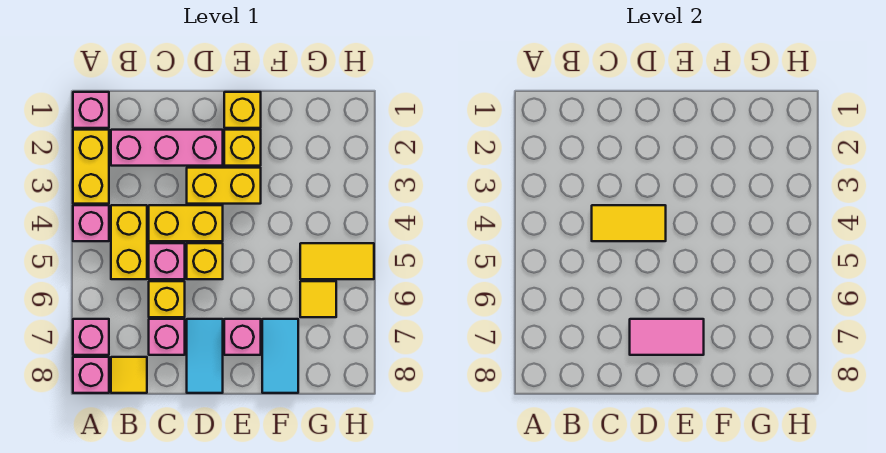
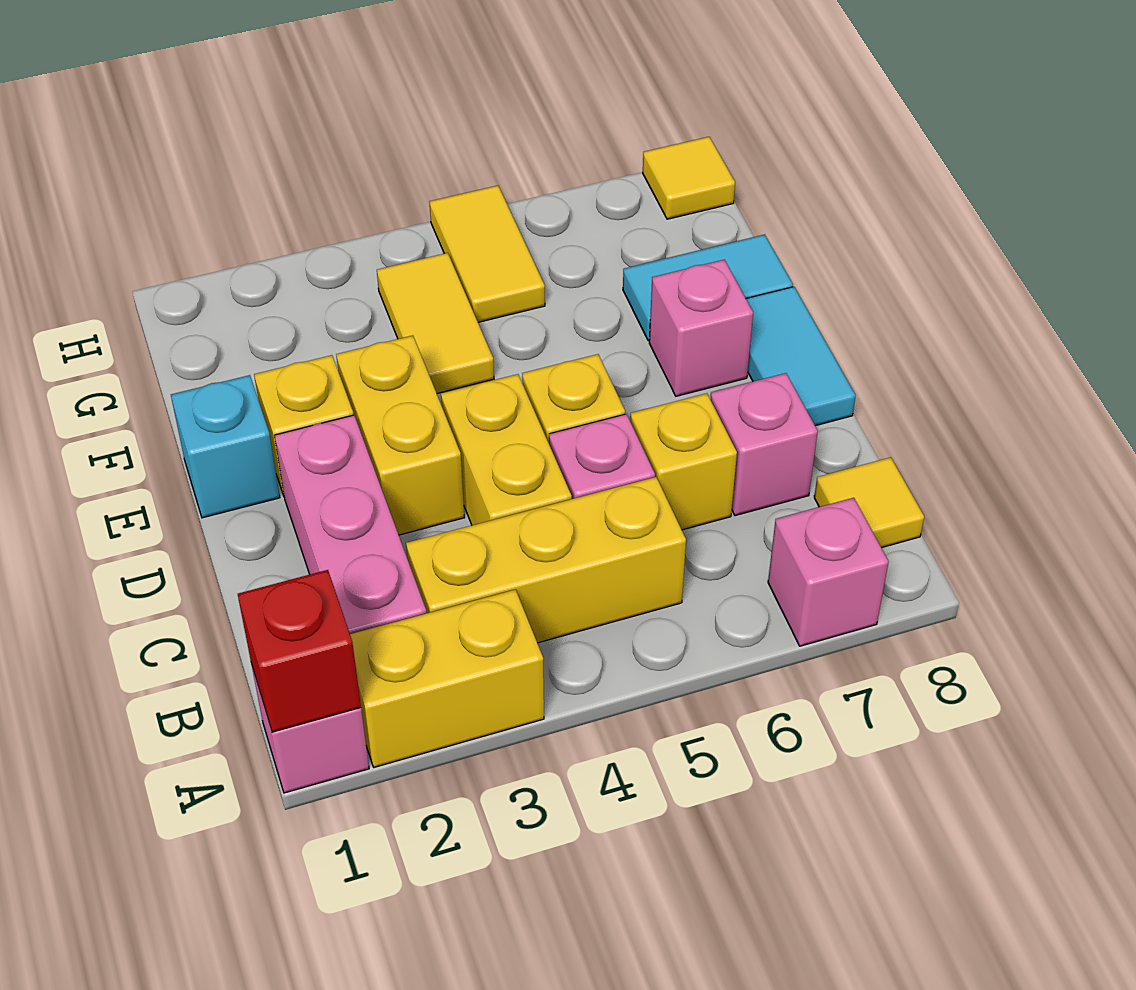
none -> red brick A1 level 2
pink brick A4 level 1 -> none
pink brick A8 level 1 -> none
yellow brick B4:B5 level 1 -> yellow brick B3:B5 level 1
yellow tile C4:D4 level 2 -> yellow tile F4:G4 level 1
cyan tile D7:D8 level 1 -> cyan tile D8:E8 level 1
pink tile D7:E7 level 2 -> none
yellow brick E1 level 1 -> cyan brick E1 level 1
yellow tile G6 level 1 -> yellow tile H8 level 1

